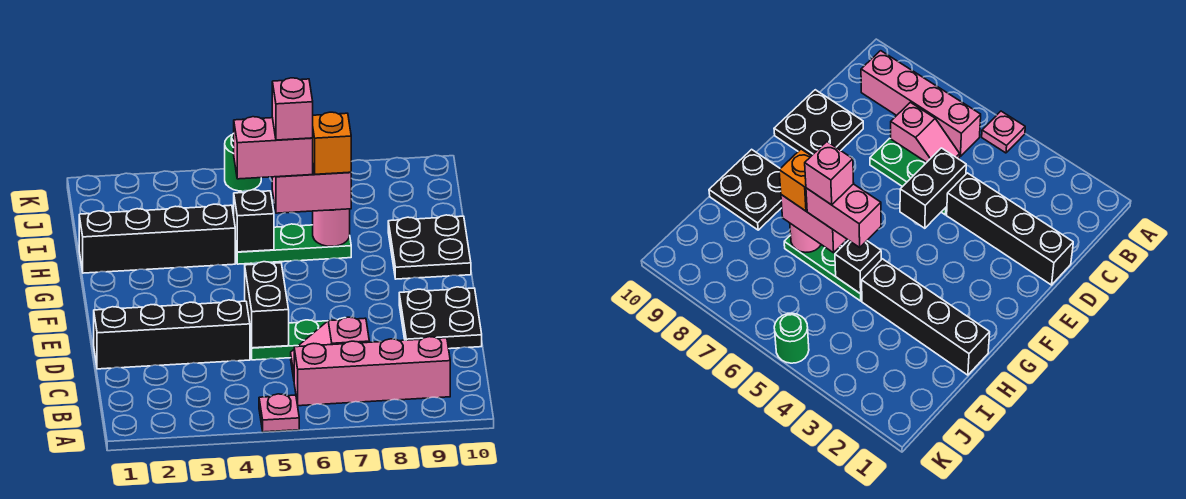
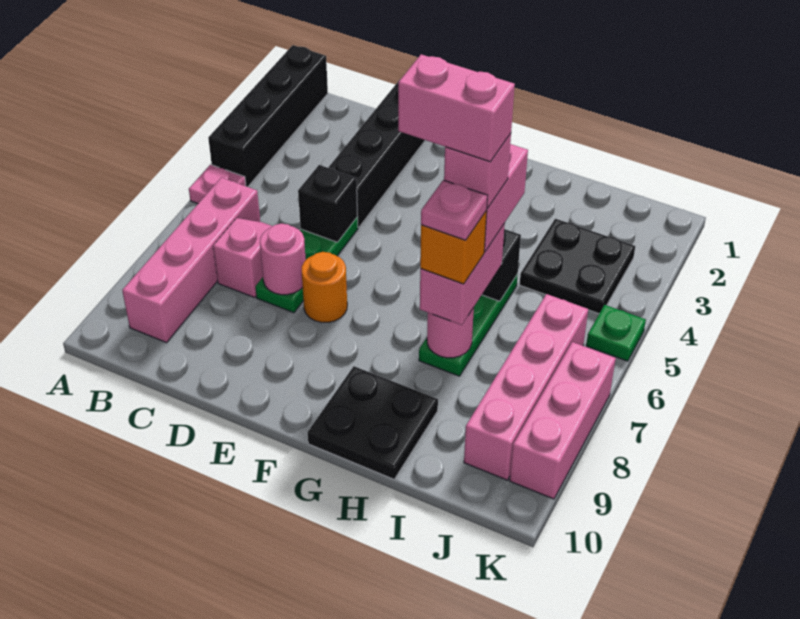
black brick D5:E5 level 2 -> black brick D5 level 2
none -> pink round brick D7 level 2
black plate D9:E10 level 1 -> black plate I3:J4 level 1
none -> orange round brick E7 level 1
none -> pink brick G6:H6 level 6
black brick H1:H4 level 1 -> black brick A1:A4 level 1
none -> pink plate H7 level 5
none -> pink brick J6:J9 level 1
green round brick K5 level 1 -> green plate K5 level 1
none -> pink brick K7:K9 level 1

